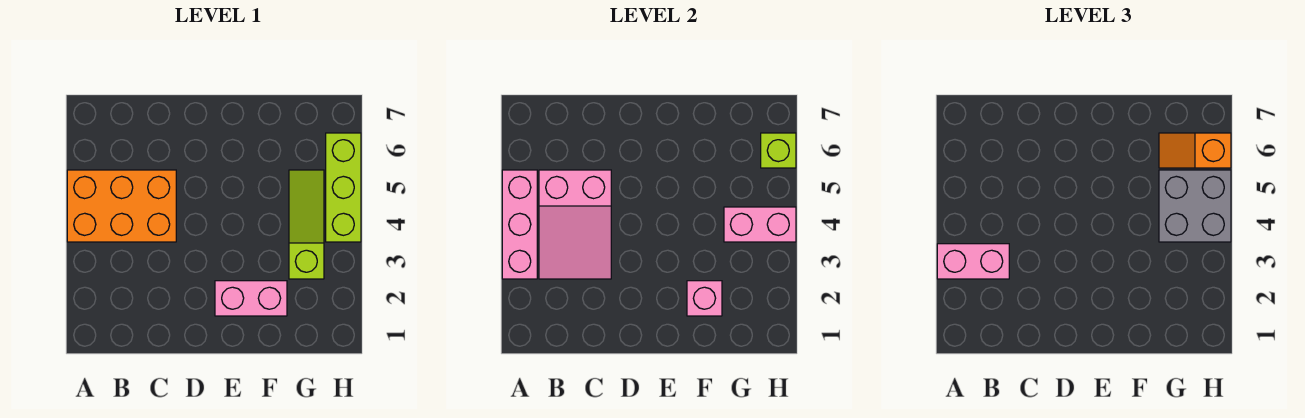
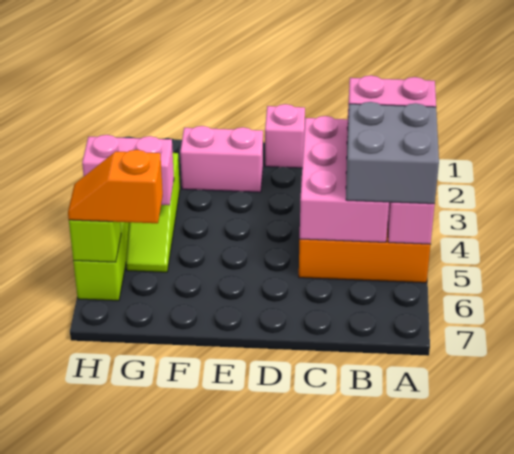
pink slope B3:C5 level 2 top 5 -> pink brick B3:C5 level 2
pink brick F2 level 2 -> pink brick D1 level 1
grey brick G4:H5 level 3 -> grey brick A4:B5 level 3
orange slope G6:H6 level 3 top H -> orange slope G6:H6 level 3 top G

